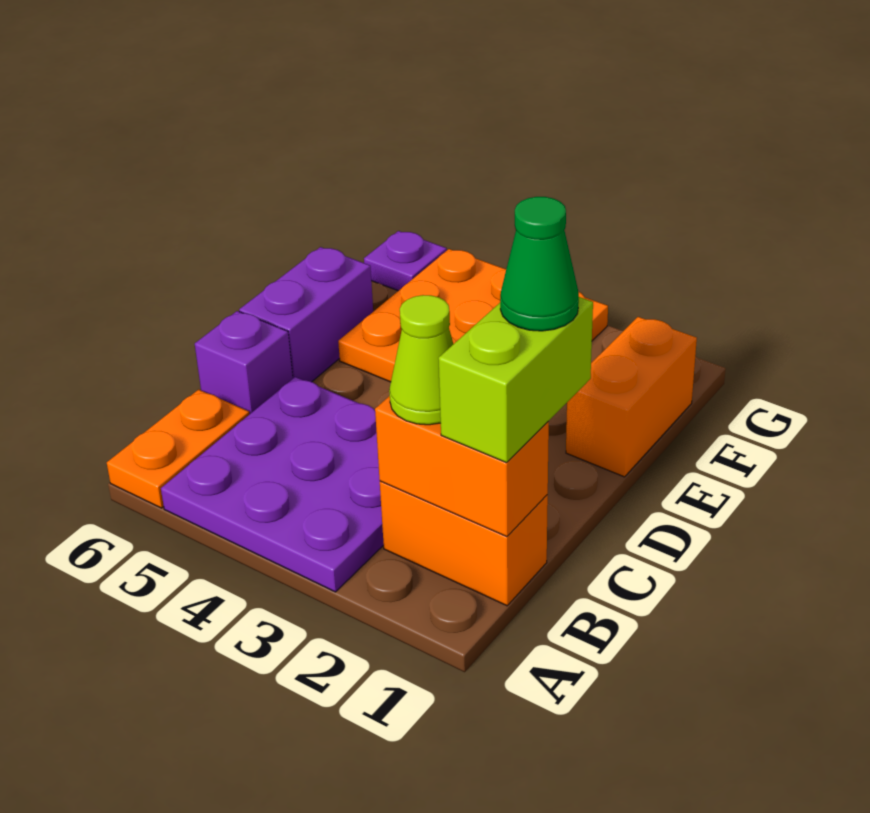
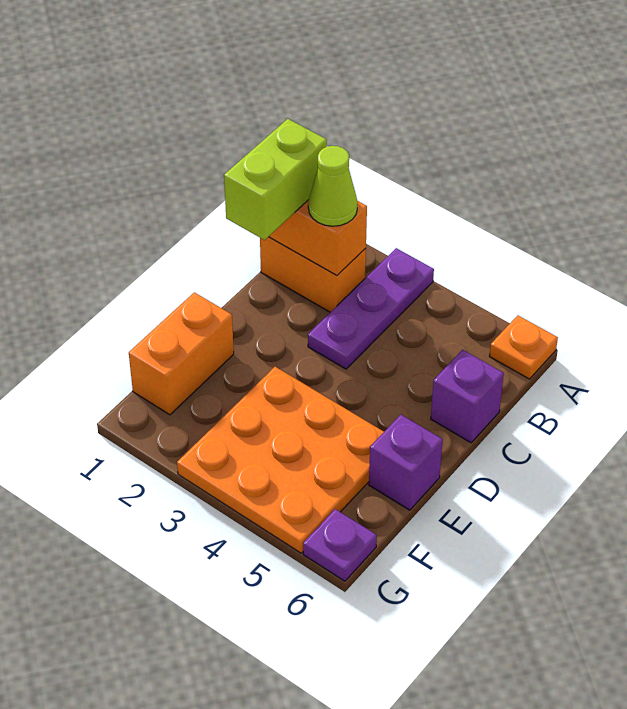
purple plate A3:C5 level 1 -> purple plate A3:C3 level 1
orange plate A6:B6 level 1 -> orange plate A6 level 1
green cone C1 level 4 -> none
purple brick D6:E6 level 1 -> purple brick E6 level 1

